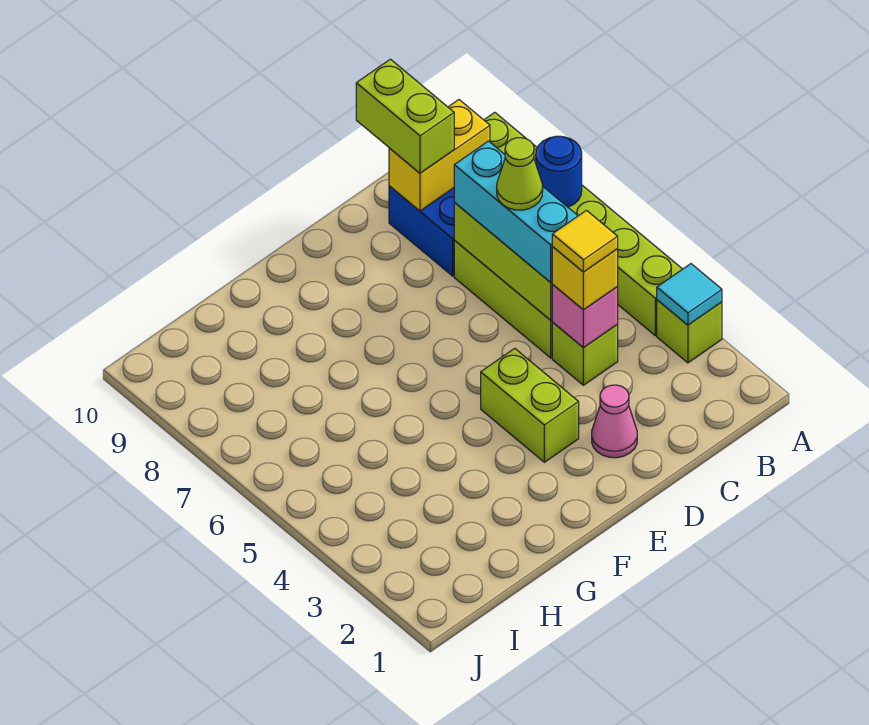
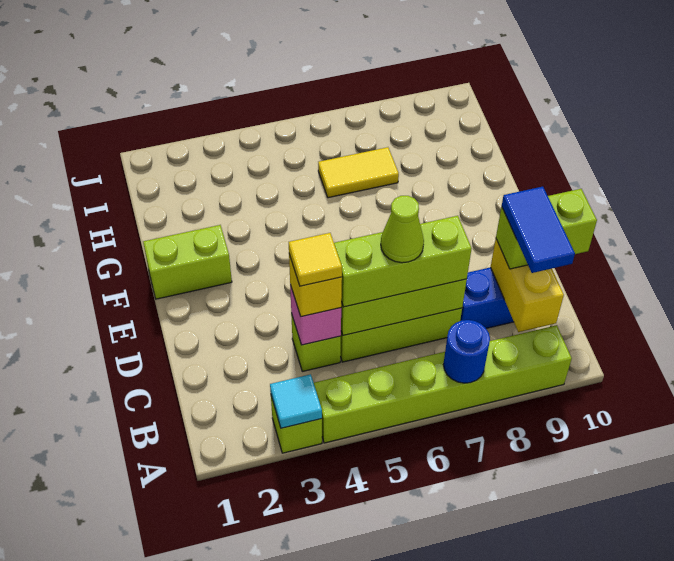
none -> blue tile B9:C9 level 4
cyan brick C5:C7 level 3 -> lime brick C5:C7 level 3
pink cone D2 level 1 -> none
lime brick E3:E4 level 1 -> lime brick F1:F2 level 1
none -> yellow tile H6:H7 level 1

